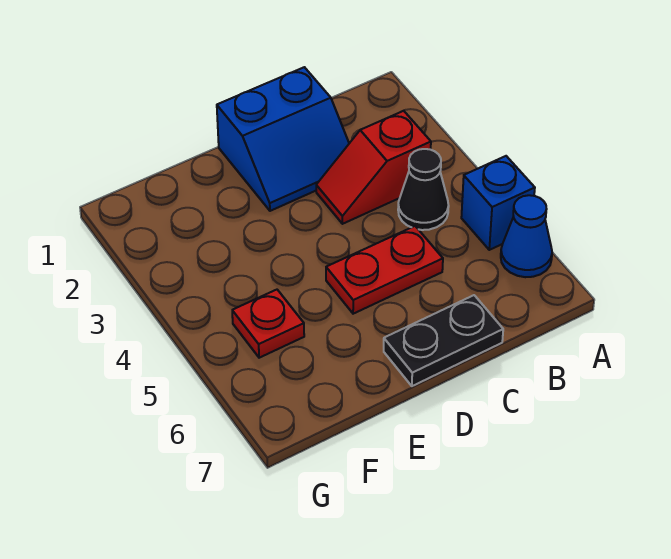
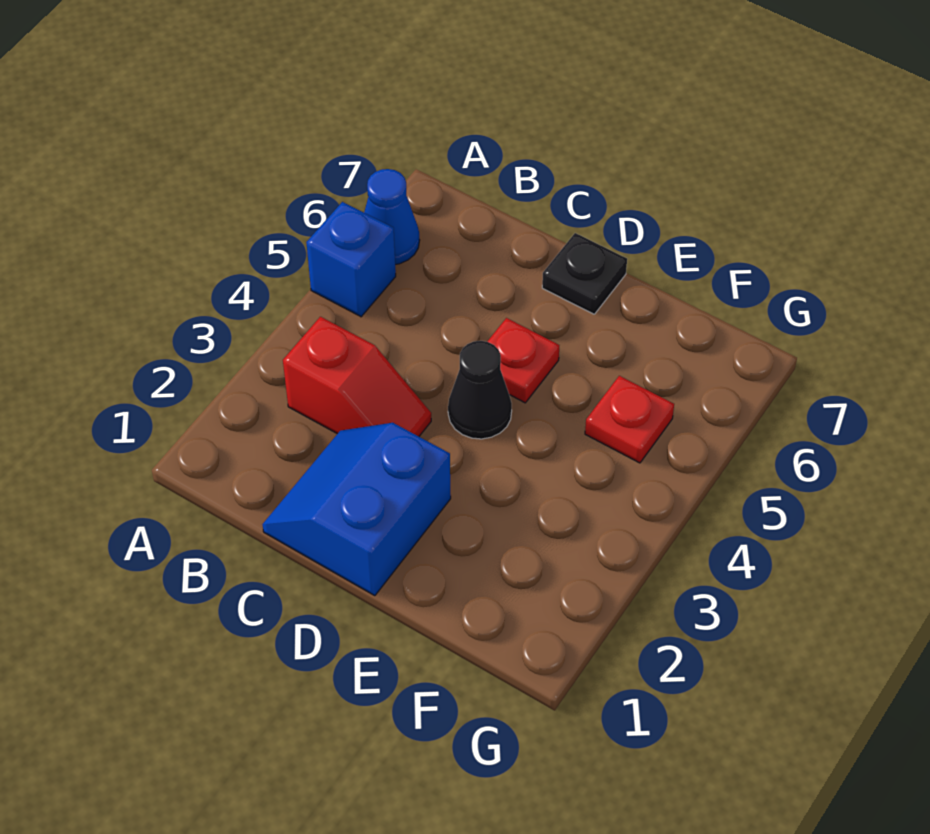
black cone B4 level 1 -> black cone D4 level 1
blue slope C1:D2 level 1 top 1 -> blue slope C1:D2 level 1 top D
red plate C5:D5 level 1 -> red plate D5 level 1
black plate C7:D7 level 1 -> black plate D7 level 1

